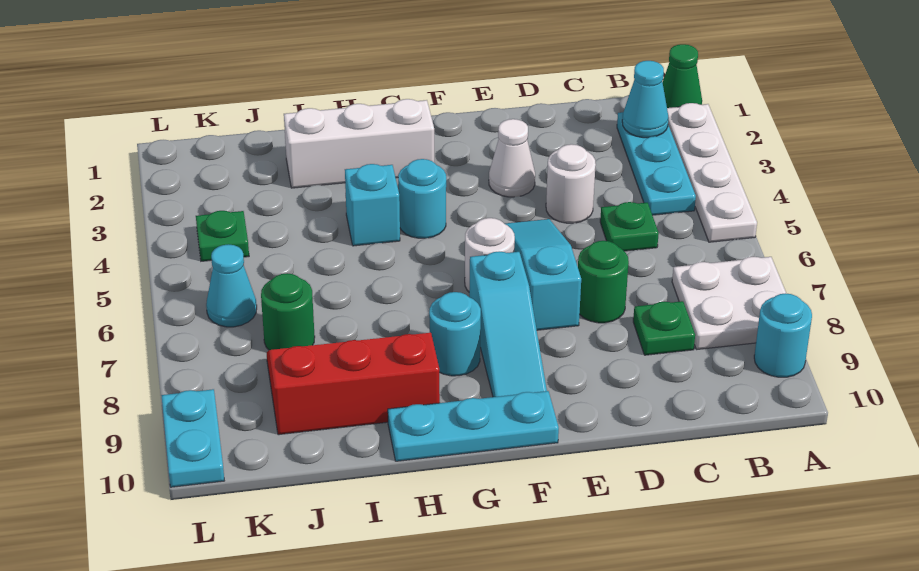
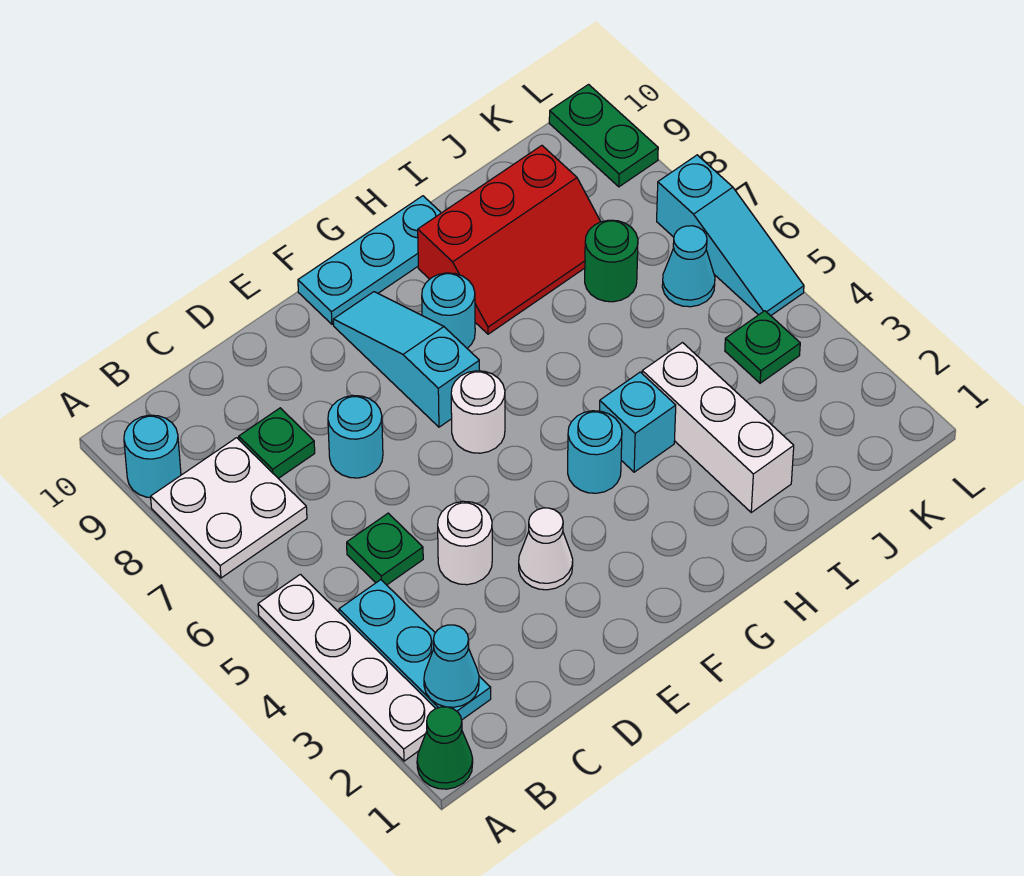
green round brick D7 level 1 -> cyan round brick D7 level 1
cyan slope E5:E7 level 1 top 7 -> cyan slope L5:L7 level 1 top 7
white brick G2:I2 level 1 -> white brick I2:I4 level 1
cyan plate L9:L10 level 1 -> green plate L9:L10 level 1

